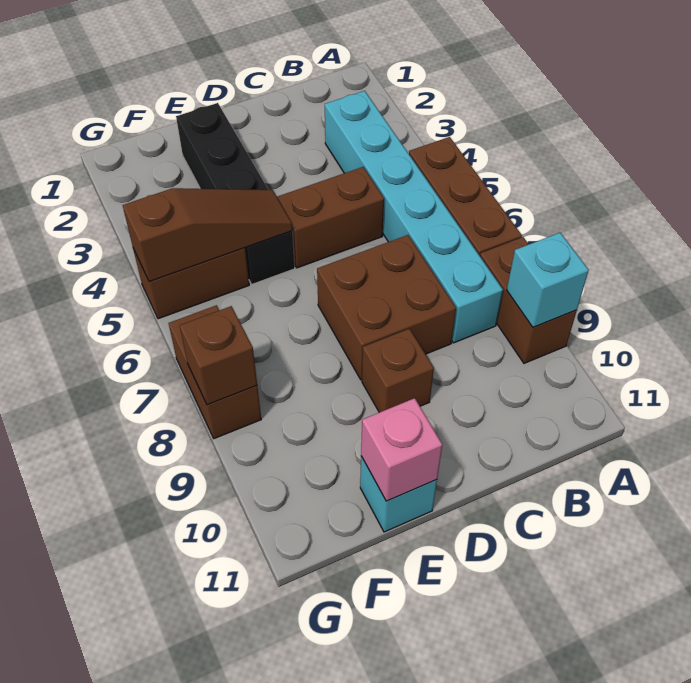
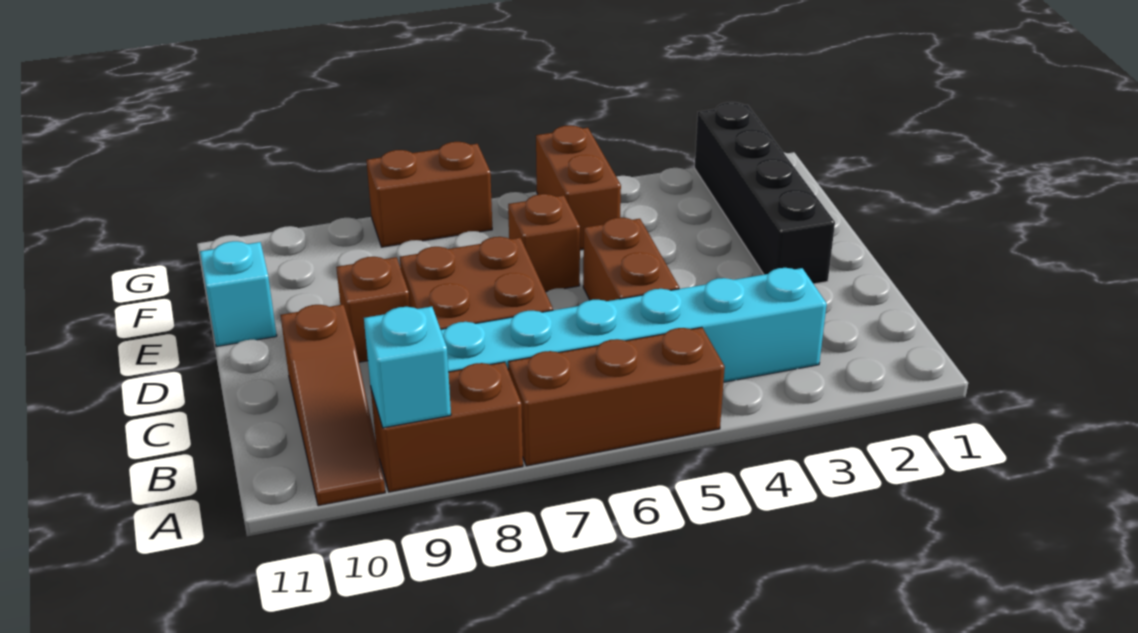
black brick E2:E5 level 1 -> black brick D2:G2 level 1
brown slope E5:G5 level 2 top G -> brown slope A10:C10 level 1 top C
pink brick E11 level 2 -> none
brown brick G8 level 2 -> brown brick E6 level 1

